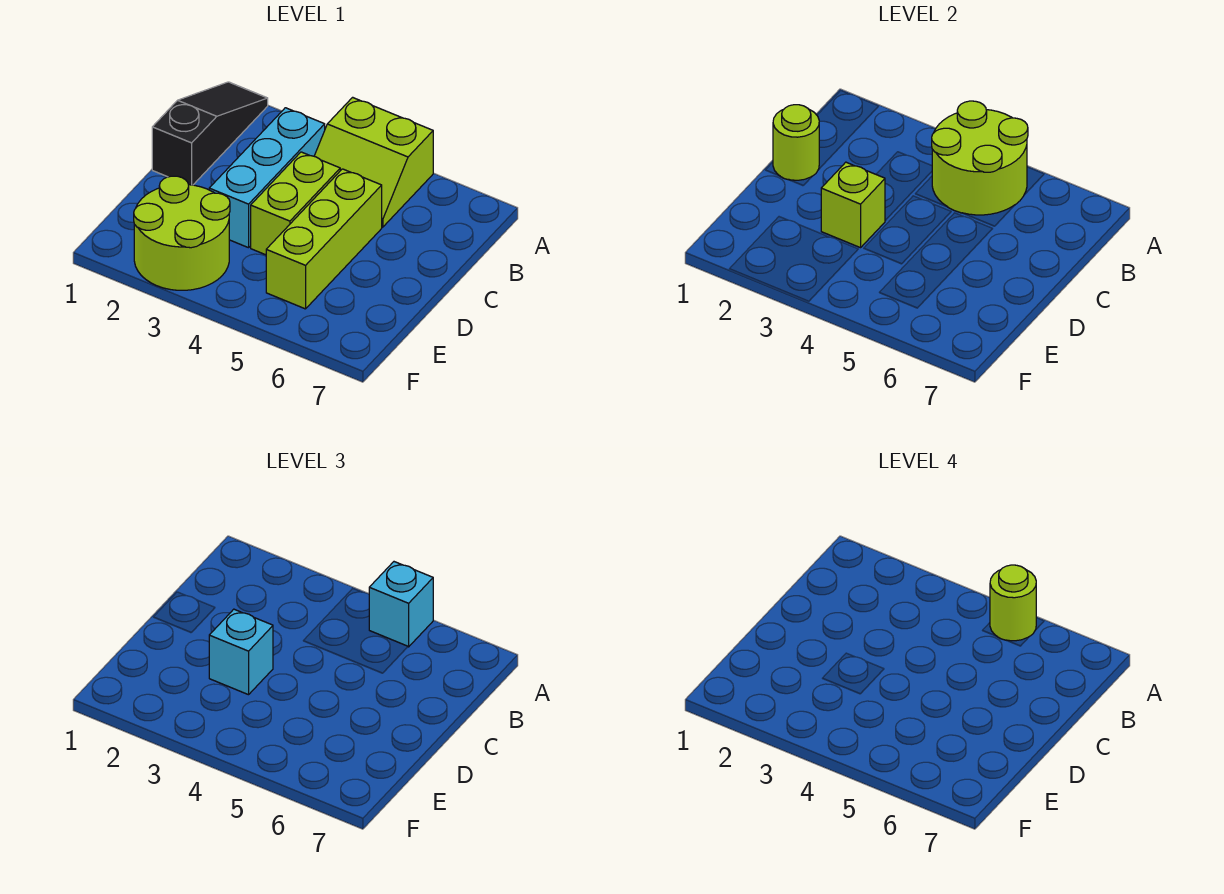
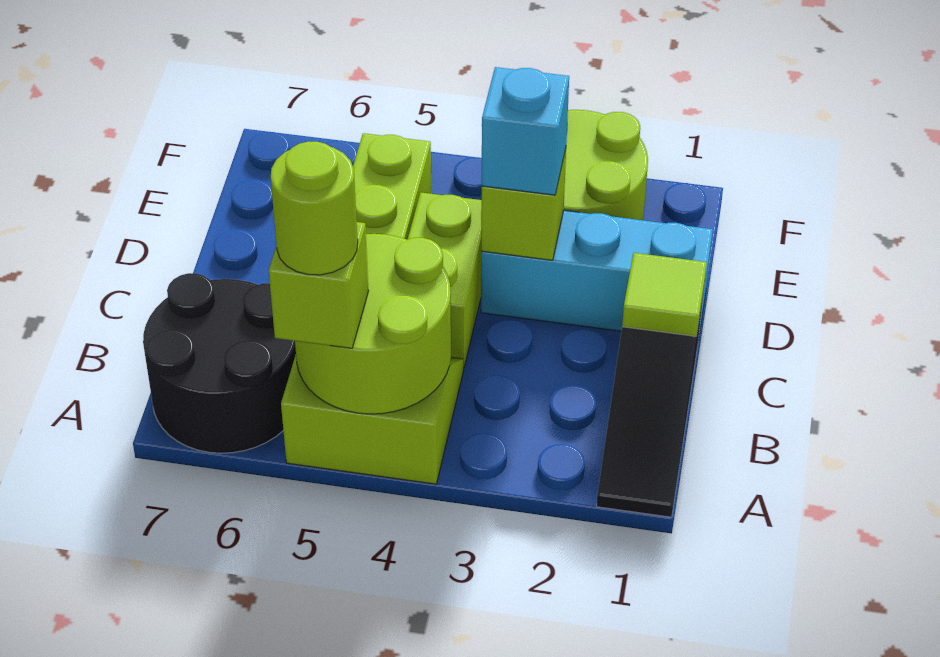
cyan brick A5 level 3 -> lime brick A5 level 3
none -> black round brick A6:B7 level 1
cyan brick B3:D3 level 1 -> cyan brick D1:D3 level 1
lime round brick C1 level 2 -> lime tile C1 level 2

